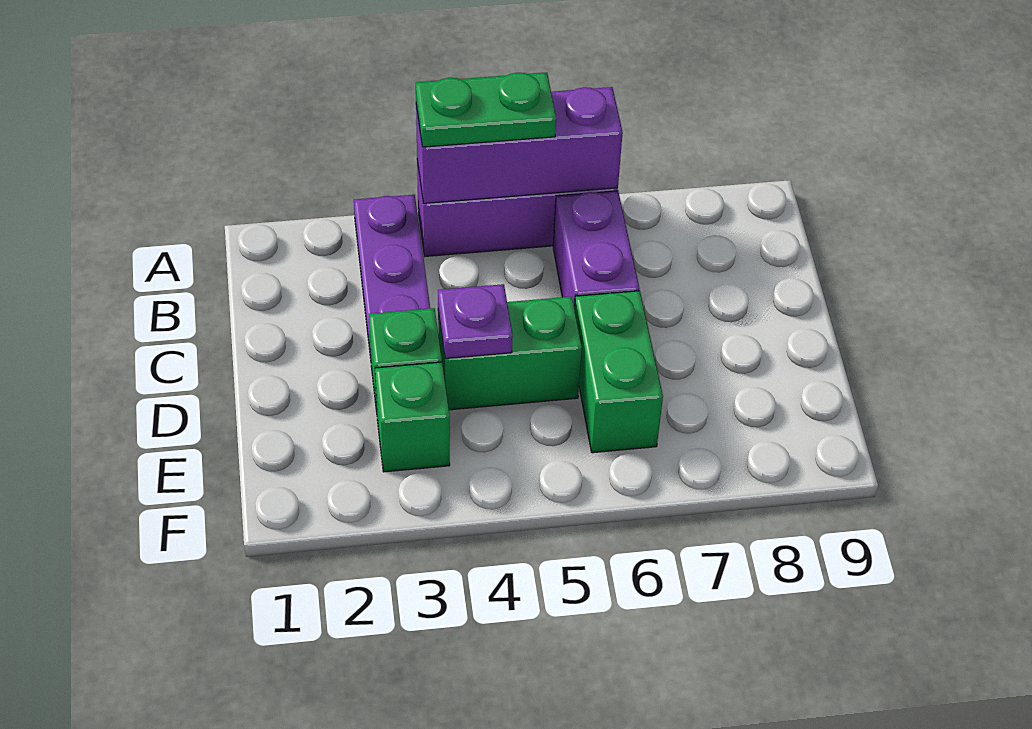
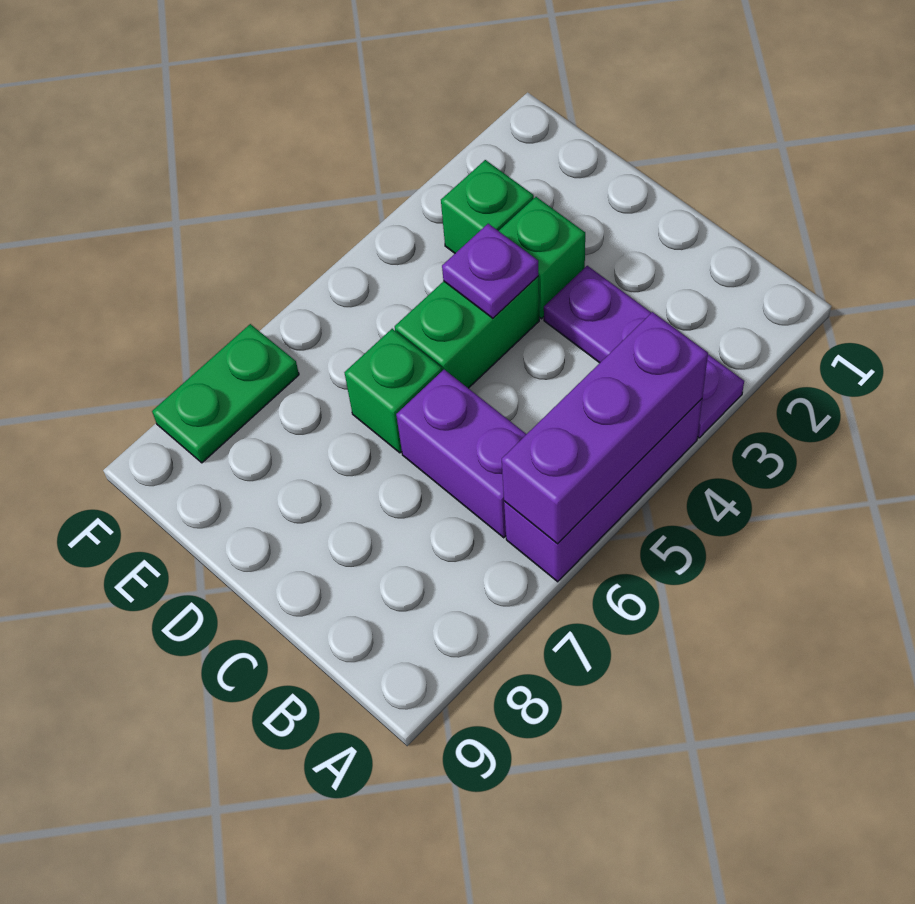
green plate A4:A5 level 3 -> green plate F7:F8 level 1
green brick D6:E6 level 1 -> green brick D6 level 1

